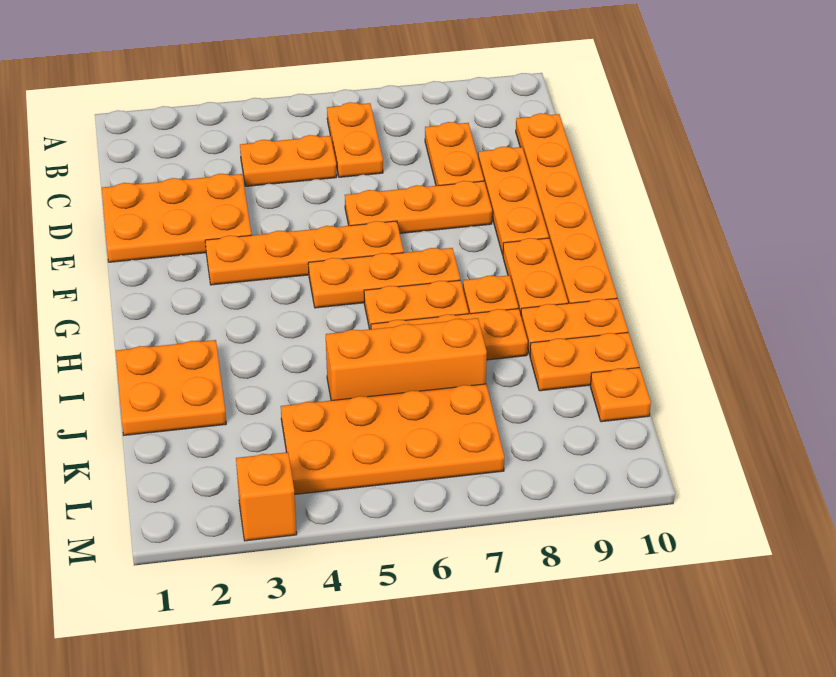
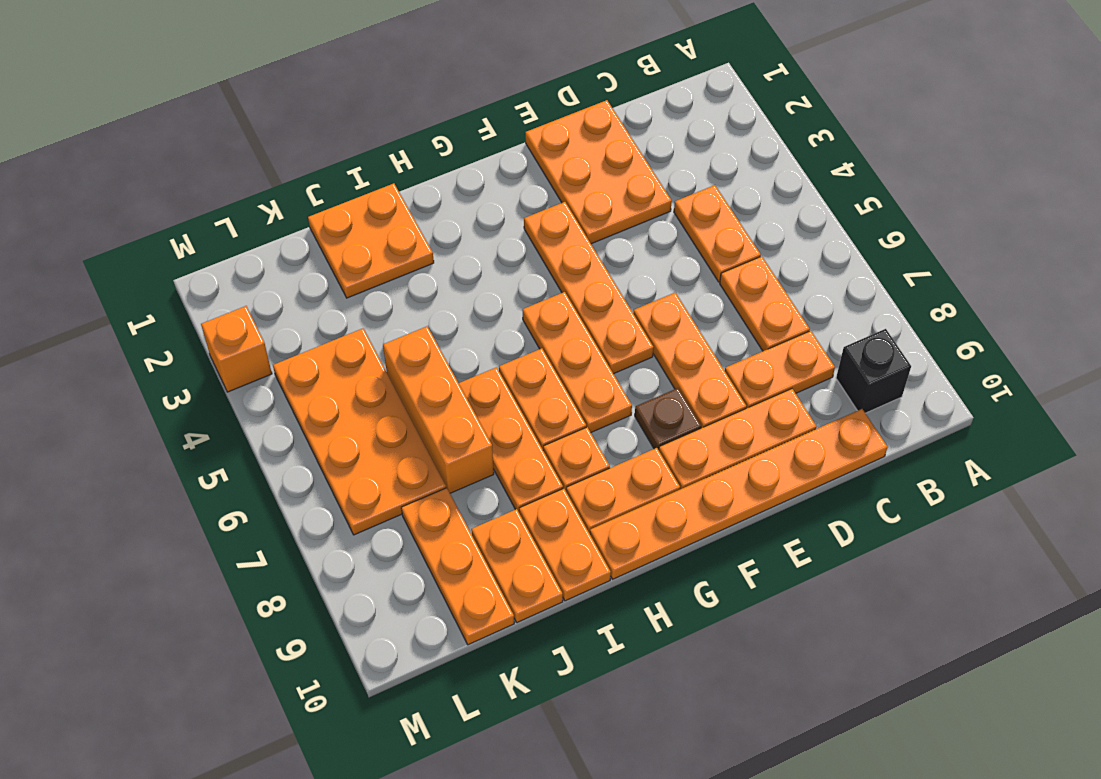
orange plate B6:C6 level 1 -> orange plate C6:C7 level 1
none -> black brick B9 level 1
none -> brown plate F8 level 1
orange plate K10 level 1 -> orange plate K8:K10 level 1

